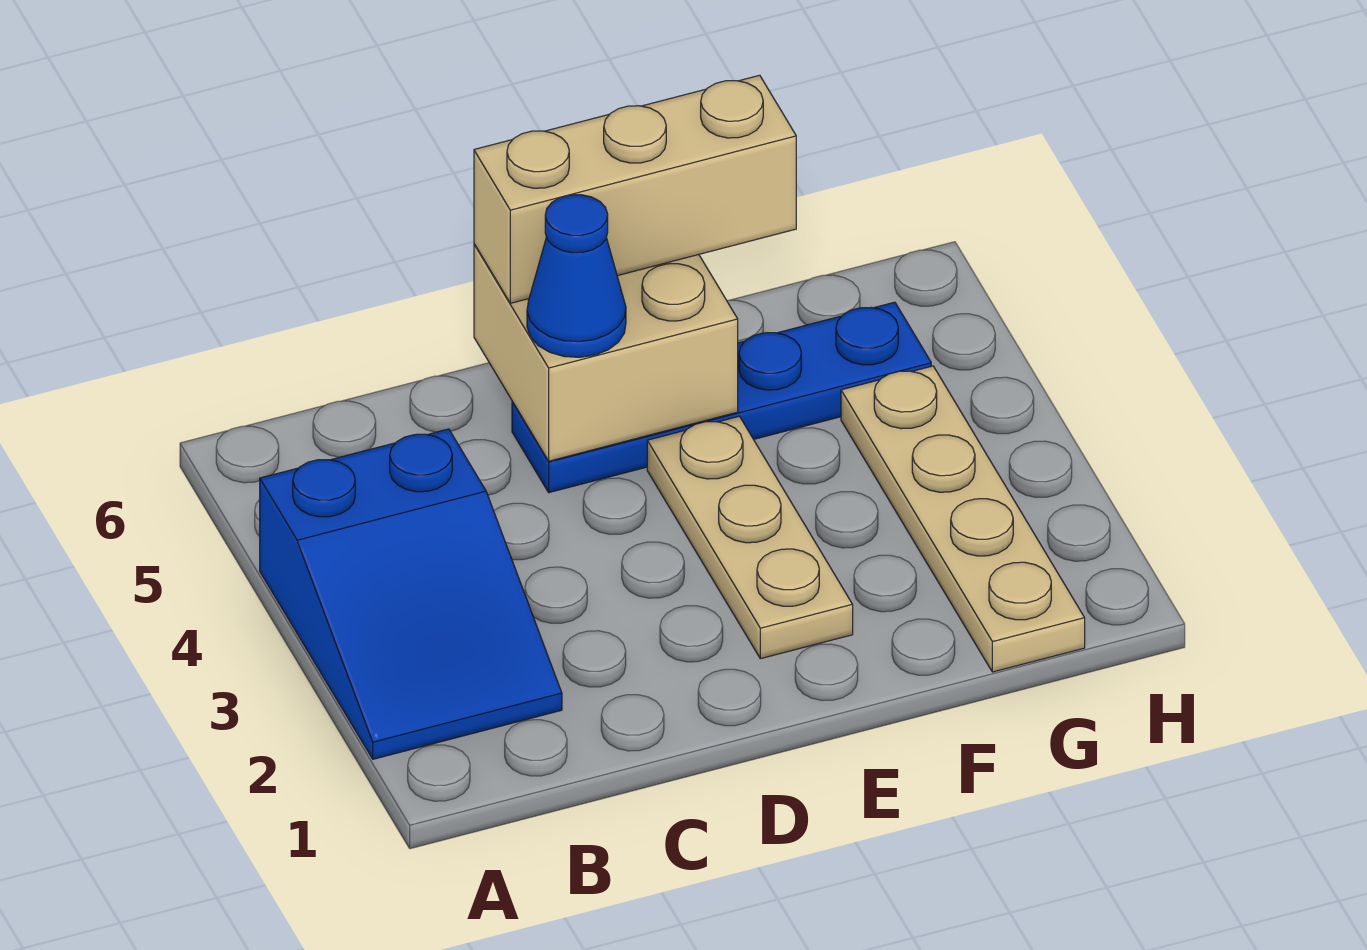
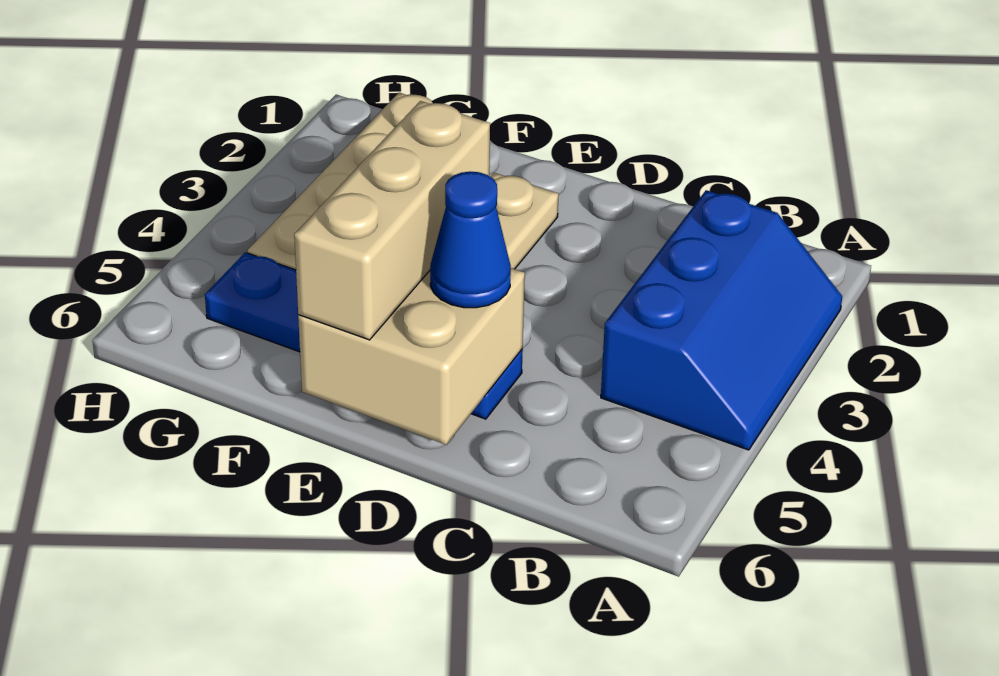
blue slope A2:B4 level 1 top 4 -> blue slope A2:B4 level 1 top B
tan brick D6:F6 level 3 -> tan brick E4:E6 level 3

